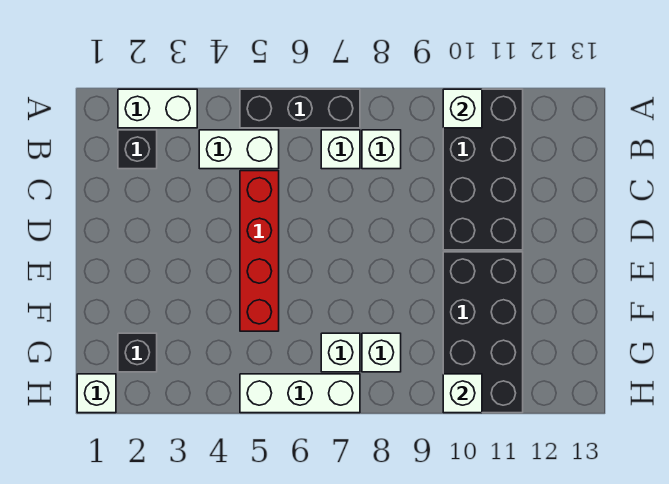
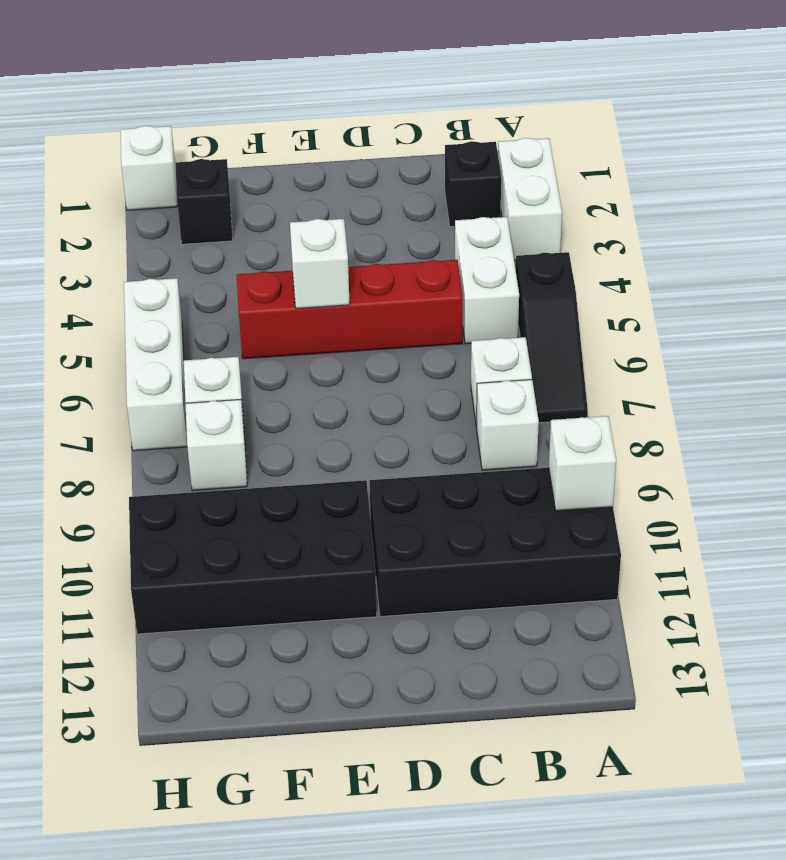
black brick A5:A7 level 1 -> black slope A5:A7 level 1 top 5
white brick H10 level 2 -> white brick E5 level 2

